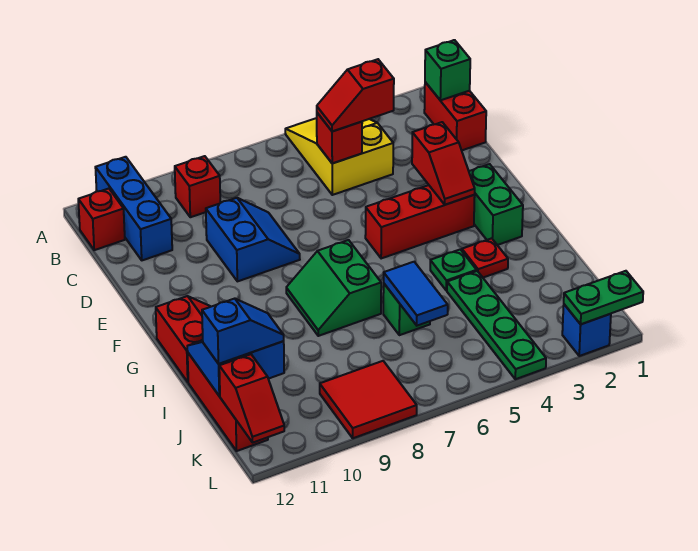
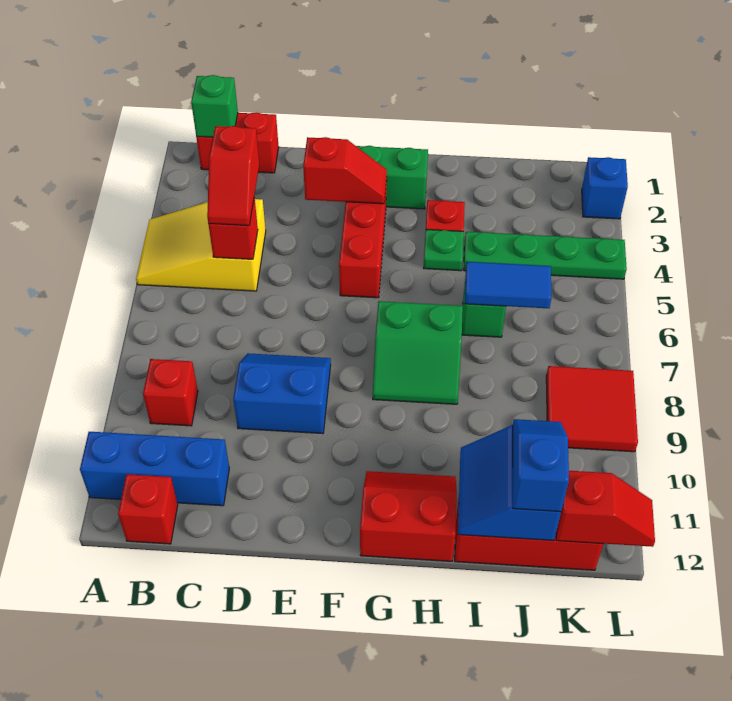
green plate L1:L2 level 2 -> none

